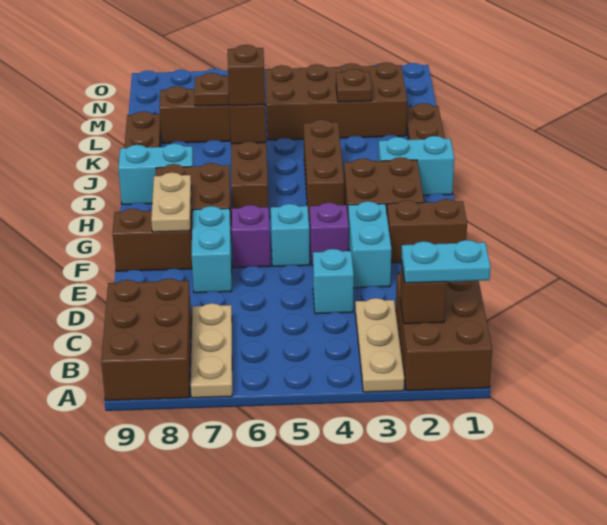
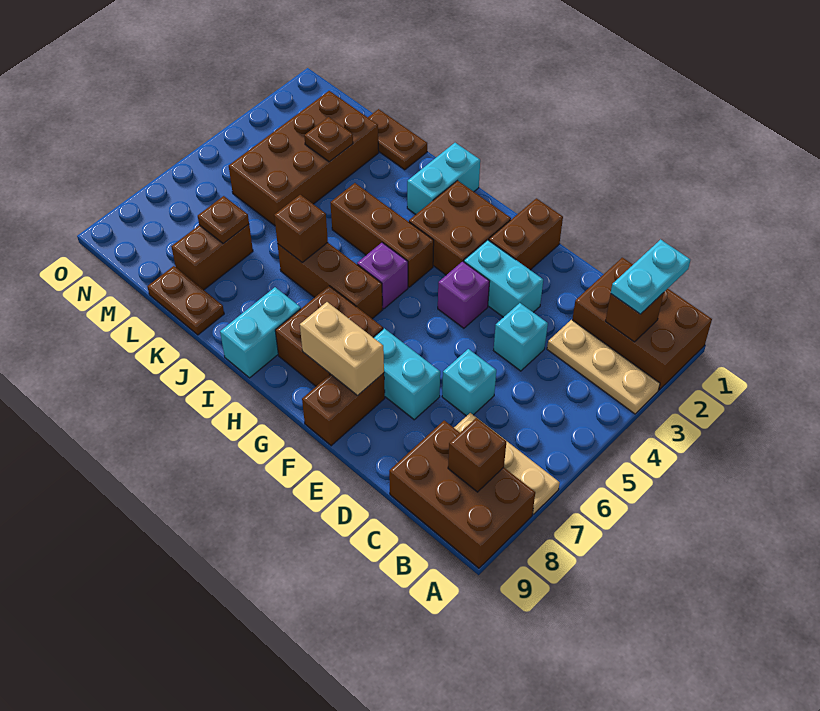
cyan brick F5 level 1 -> cyan brick D6 level 1
purple brick F6 level 1 -> purple brick H5 level 1
tan plate F8:G8 level 2 -> tan brick F8:G8 level 2
brown brick J6 level 3 -> brown brick B8 level 2

